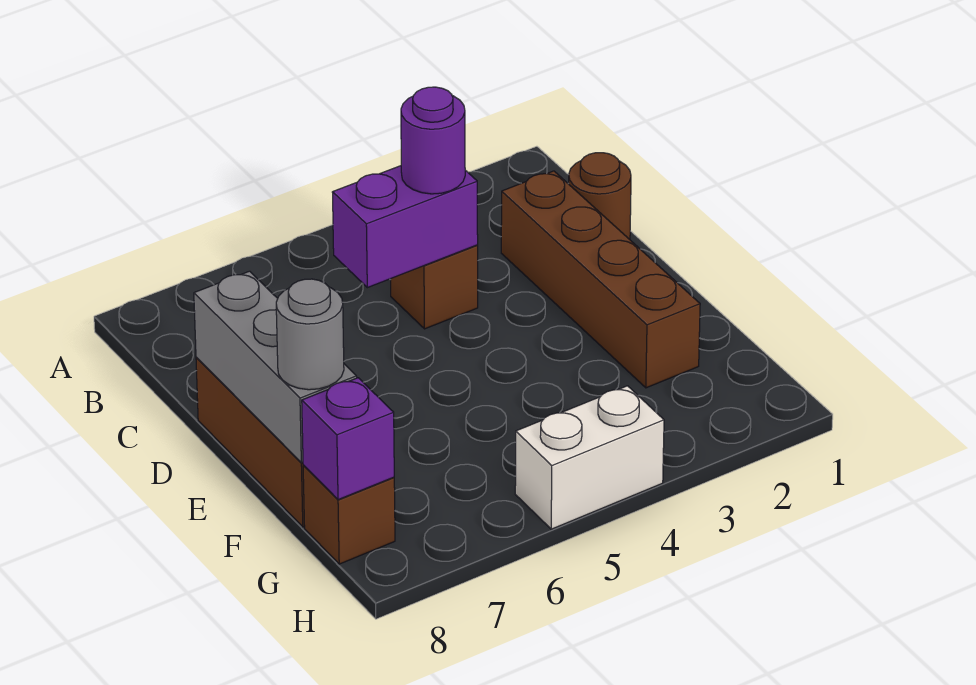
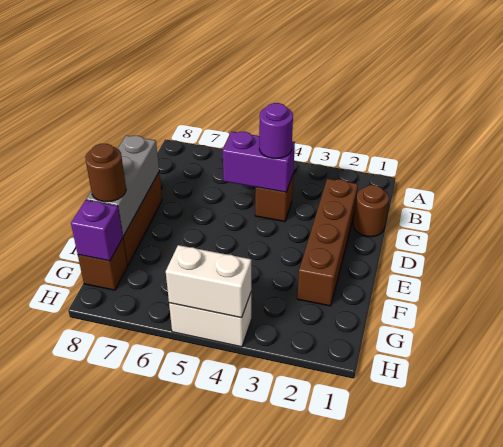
grey round brick F8 level 3 -> brown round brick F8 level 3
none -> white brick H4:H5 level 2

